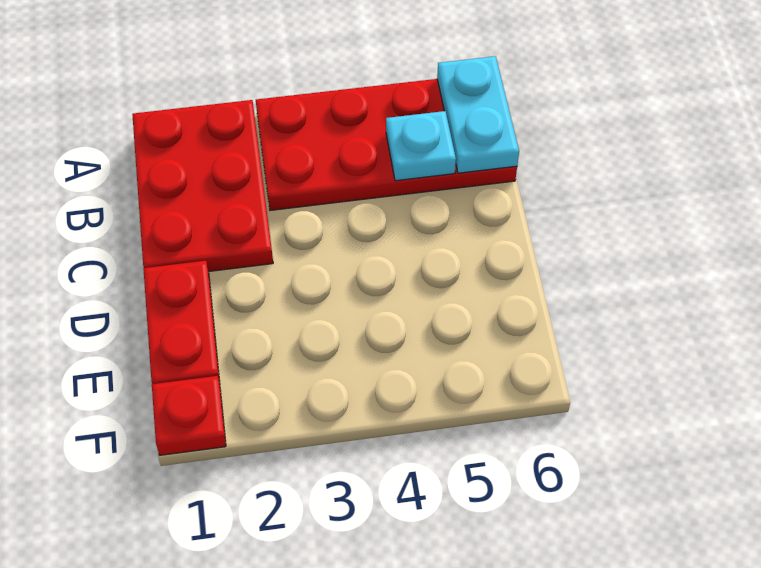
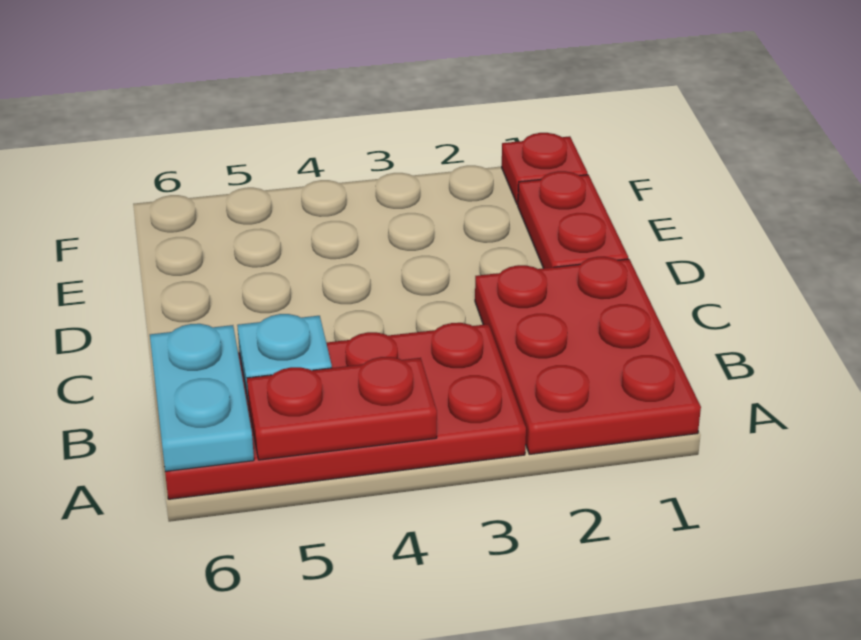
none -> red plate A4:A5 level 2

